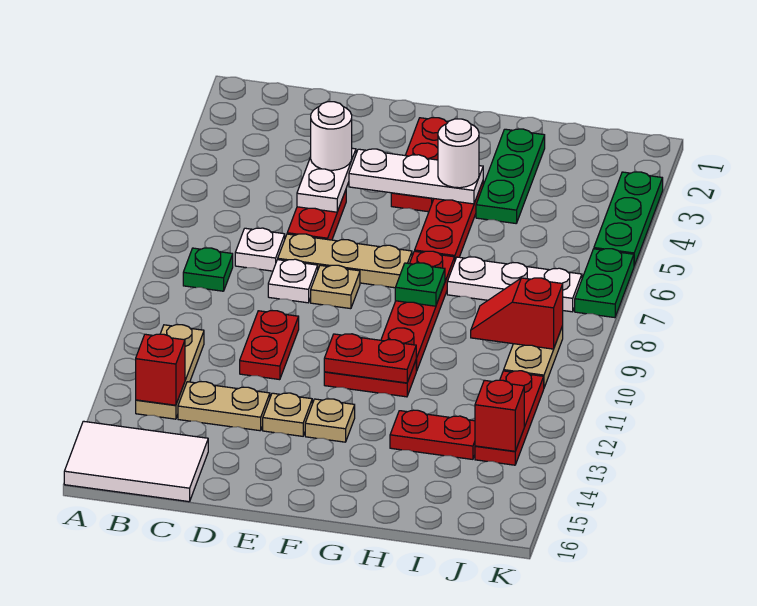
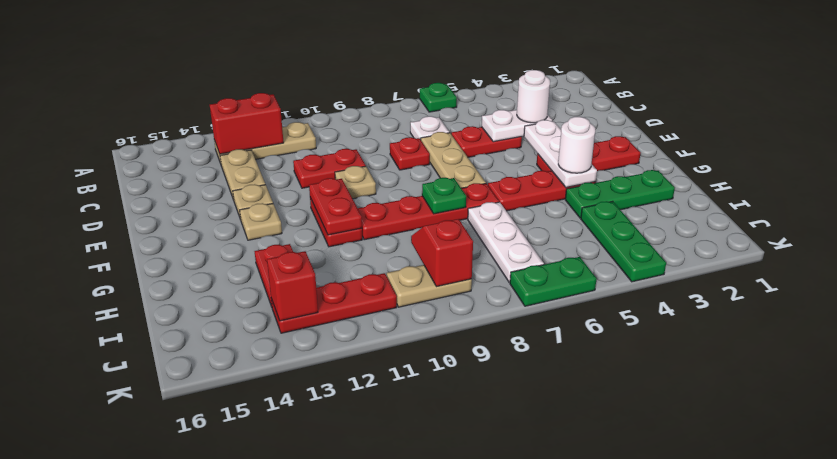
white tile A15:C16 level 1 -> none
green plate B8 level 1 -> green plate A6 level 1
red brick B13 level 2 -> red brick B12:B13 level 2
white plate D8 level 1 -> red plate D8 level 1
tan plate E8 level 1 -> tan plate E10 level 1
green plate K3:K5 level 1 -> green plate I4:K4 level 1

